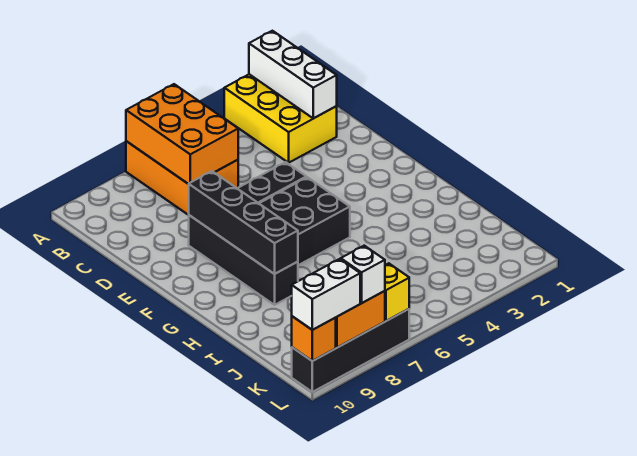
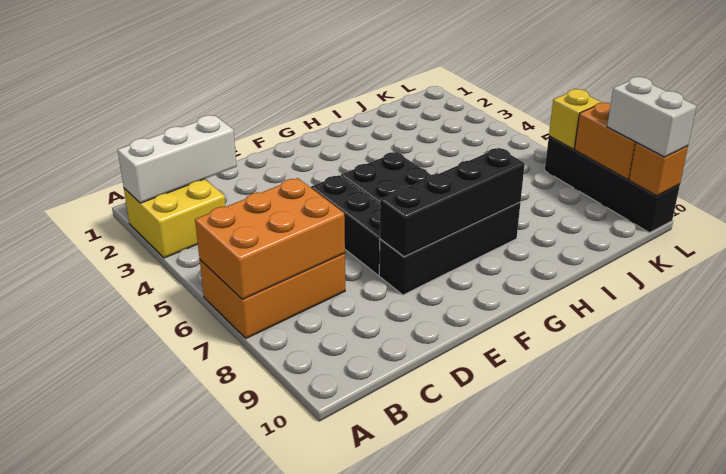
yellow brick A2:C3 level 1 -> yellow brick A2:B3 level 1
white brick L8 level 3 -> none

